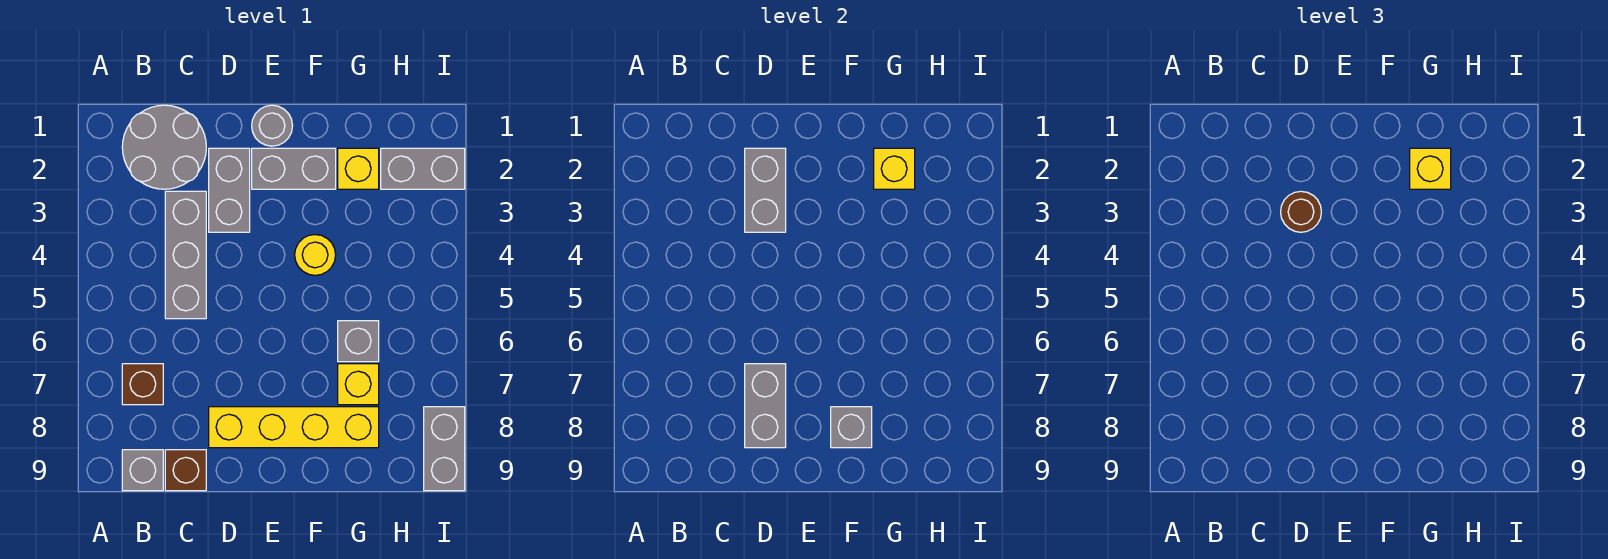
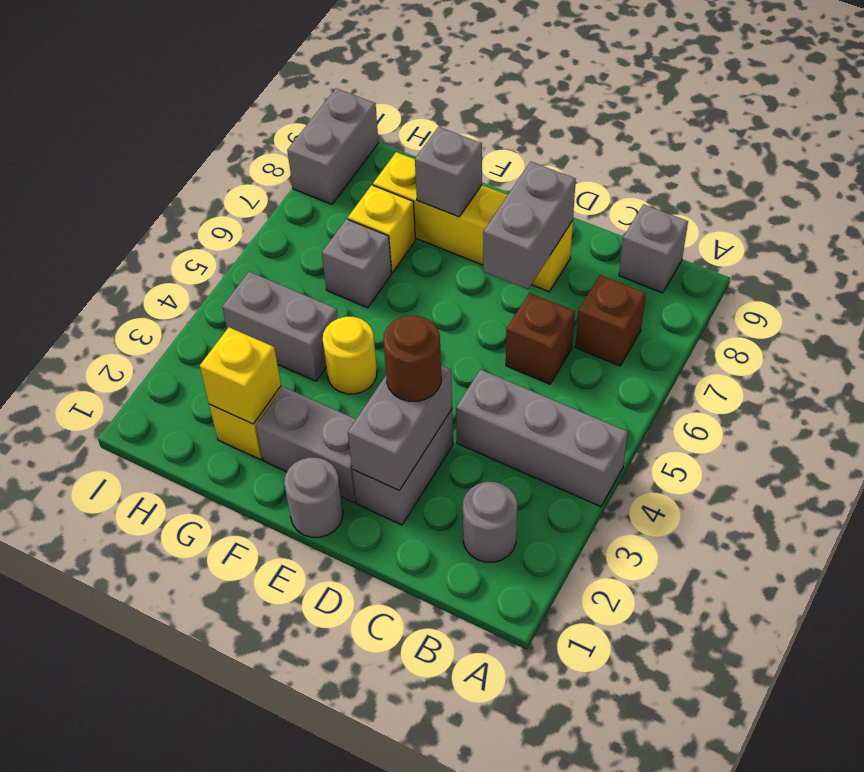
grey round brick B1:C2 level 1 -> grey round brick B2 level 1
grey brick C3:C5 level 1 -> grey brick A4:C4 level 1
brown brick C9 level 1 -> brown brick C6 level 1
yellow brick G2 level 3 -> none
grey brick H2:I2 level 1 -> grey brick G4:H4 level 1

